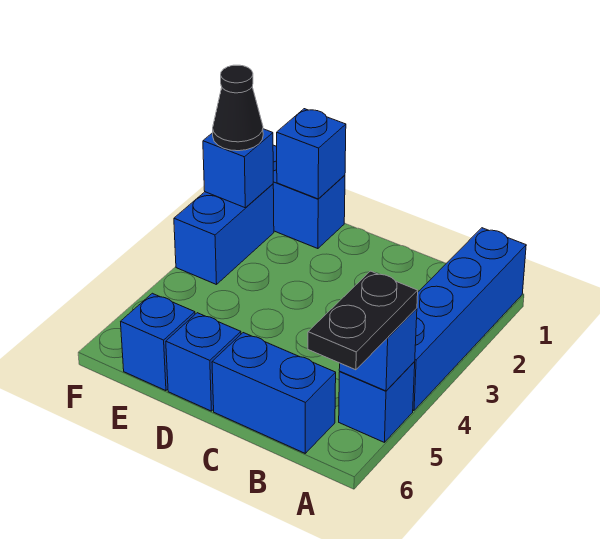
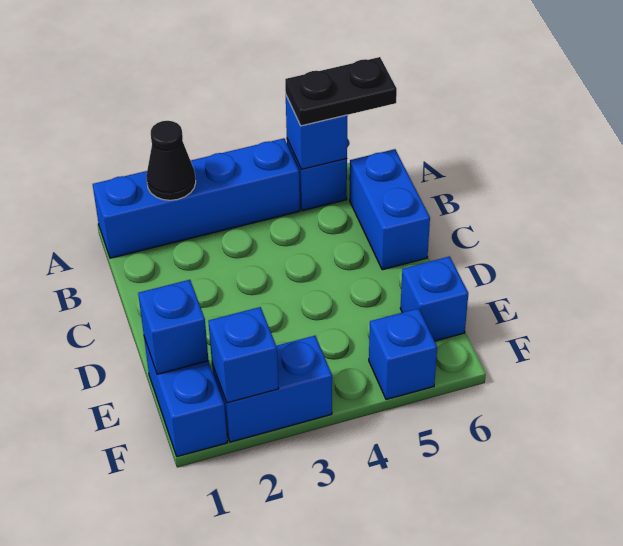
blue brick D6 level 1 -> blue brick F5 level 1
black cone F2 level 3 -> black cone A2 level 2

